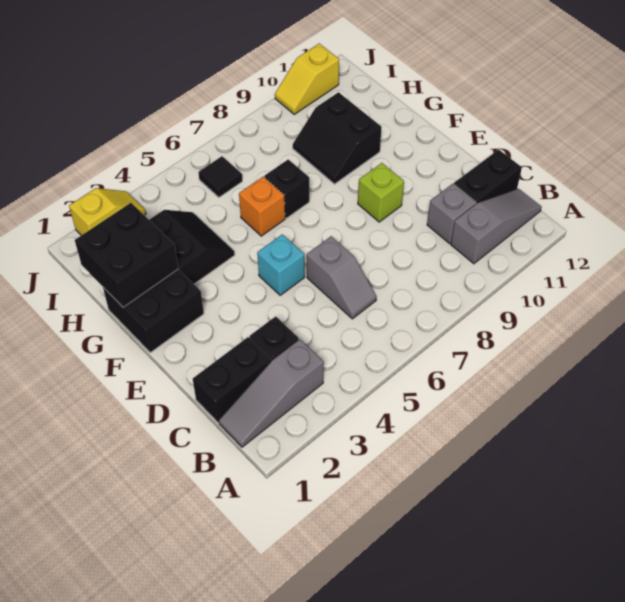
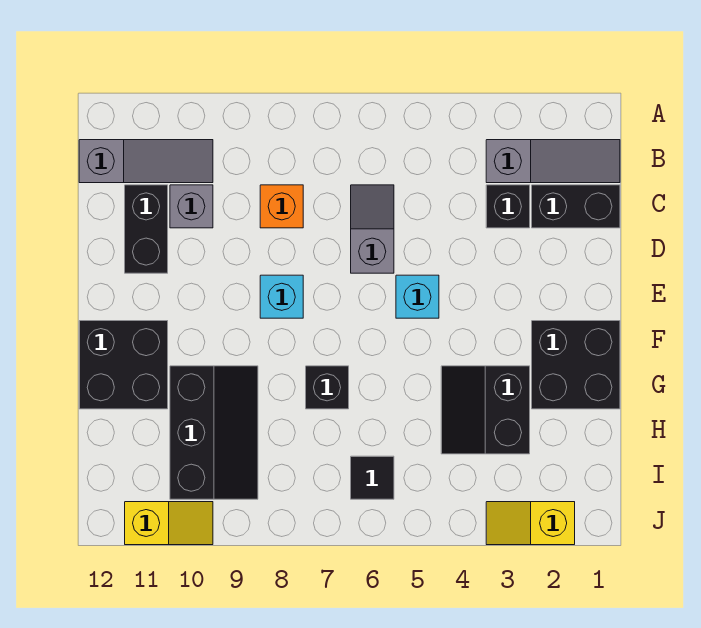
grey slope B10:B12 level 1 top 10 -> grey slope B10:B12 level 1 top 12
black brick C11:C12 level 1 -> black brick C11:D11 level 1
none -> cyan brick E8 level 1
lime brick E9 level 1 -> none
black brick G1:H2 level 2 -> black brick F11:G12 level 1
orange brick G6 level 1 -> orange brick C8 level 1
black slope G9:H10 level 1 top 10 -> black slope G9:I10 level 1 top 10

